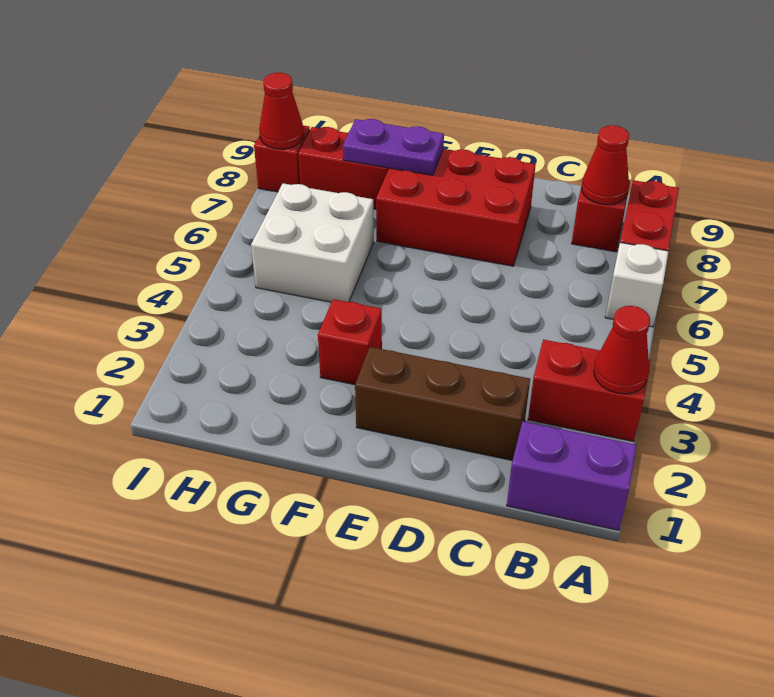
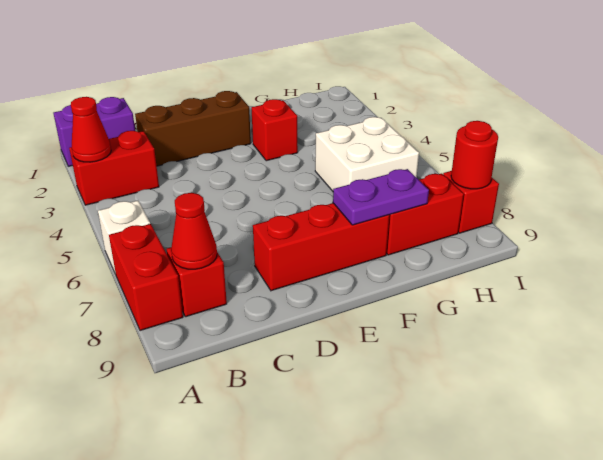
red brick D7:F8 level 1 -> red brick D8:F8 level 1
red cone I8 level 2 -> red round brick I8 level 2

